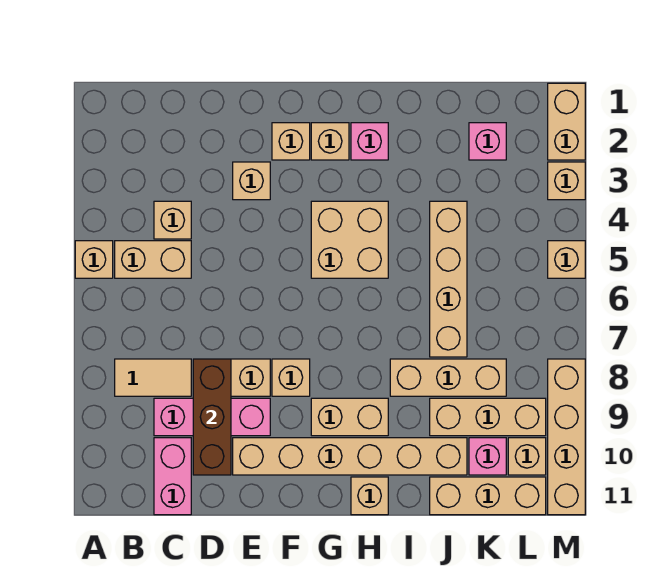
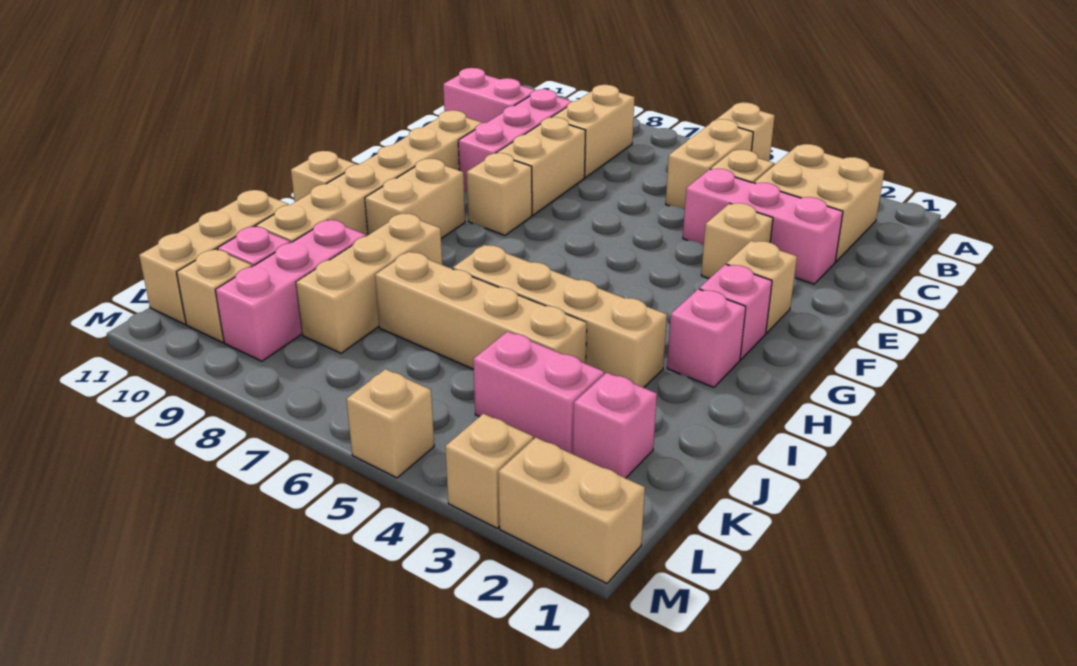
tan tile B8:C8 level 1 -> tan brick B8:C8 level 1
none -> pink brick D2:D4 level 1
brown brick D8:D10 level 2 -> none
tan brick G2 level 1 -> pink brick G2 level 1
tan brick G4:H5 level 1 -> tan brick B2:C3 level 1
tan brick J9:L9 level 1 -> pink brick J9:L9 level 1
none -> pink brick K3:K4 level 1
tan brick M8:M11 level 1 -> tan brick I3:I6 level 1

